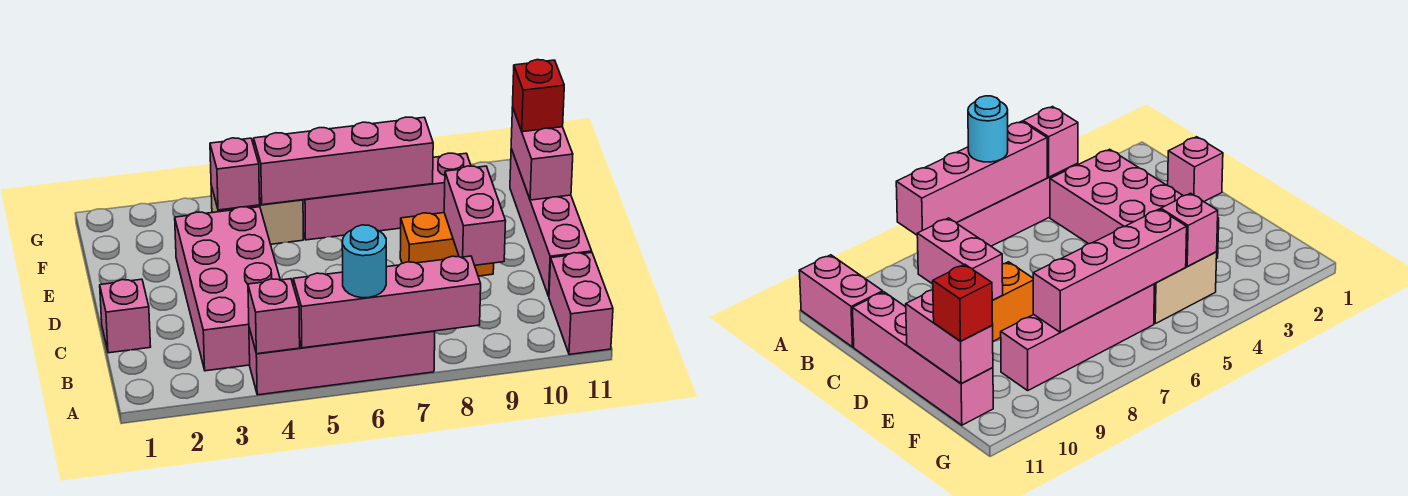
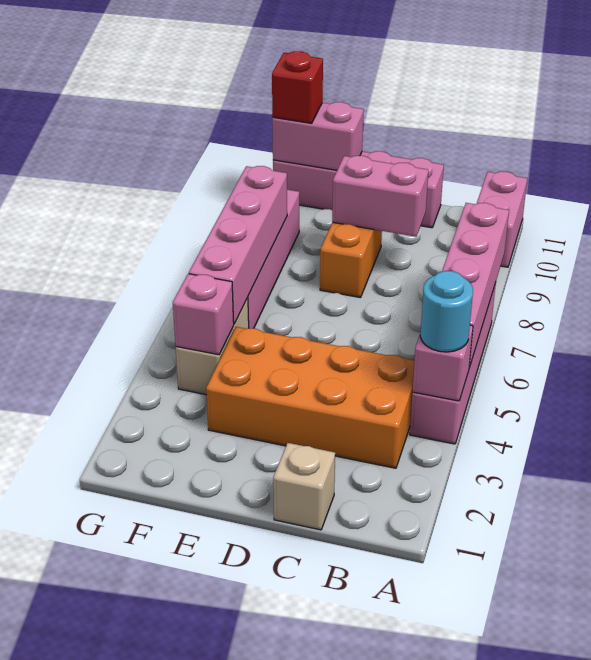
cyan round brick A6 level 3 -> cyan round brick A4 level 3
pink brick A11:B11 level 1 -> pink brick A10:A11 level 1
pink brick B3:E4 level 1 -> orange brick B3:E4 level 1
pink brick C1 level 1 -> tan brick C1 level 1

